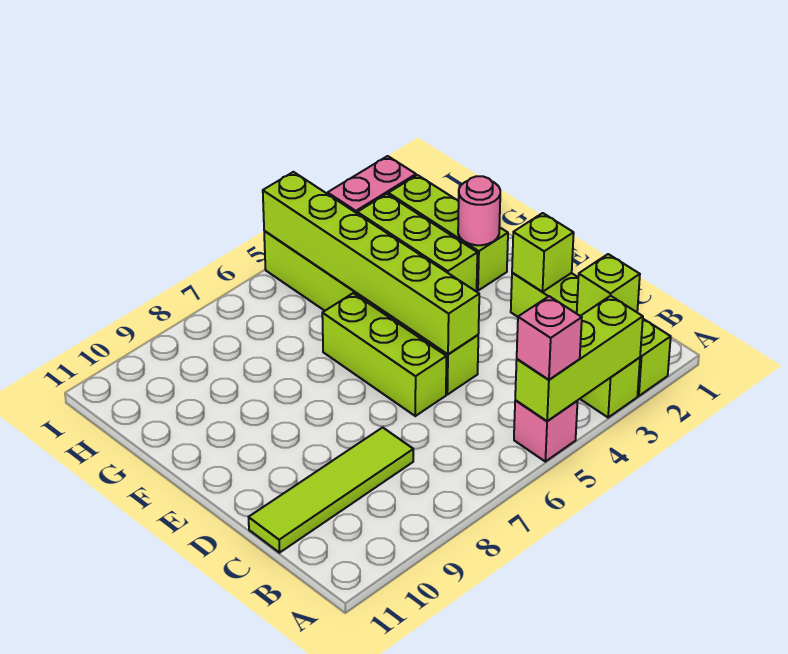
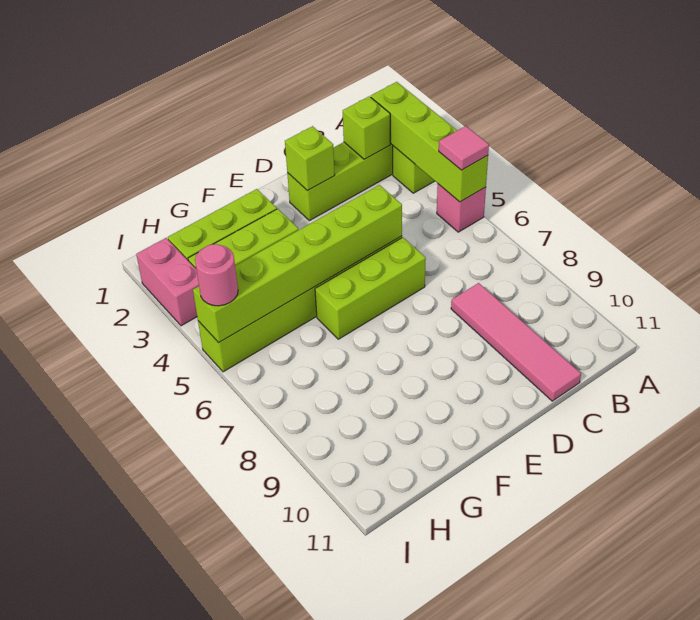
lime brick A3:A5 level 2 -> lime brick A2:A5 level 2
pink brick A5 level 3 -> pink tile A5 level 3
lime tile C8:C11 level 1 -> pink tile C8:C11 level 1
pink round brick F2 level 2 -> pink round brick I5 level 3

